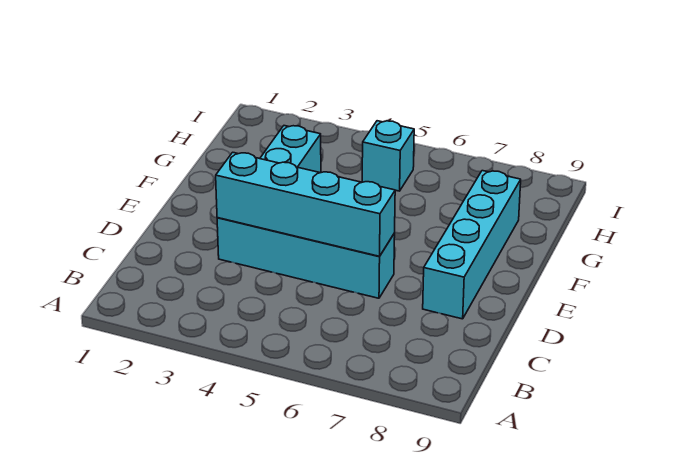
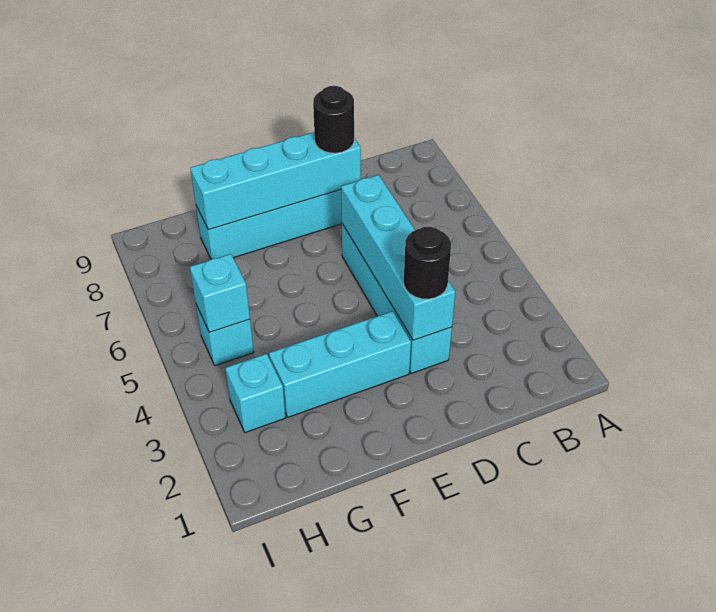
none -> black round brick D3 level 3
none -> cyan brick D8:G8 level 2
none -> black round brick D8 level 3
none -> cyan brick H3 level 1
none -> cyan brick H5 level 2

